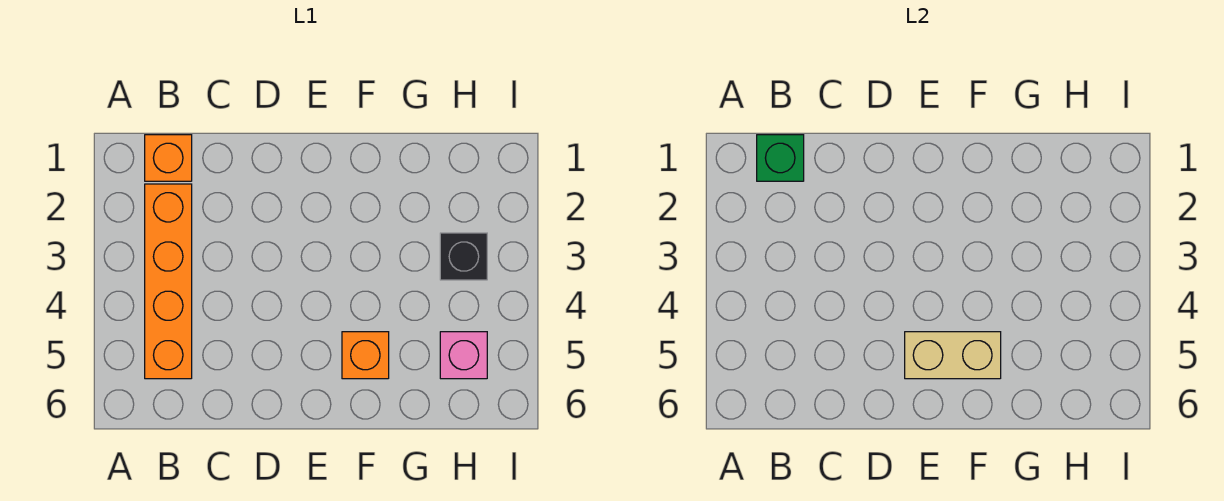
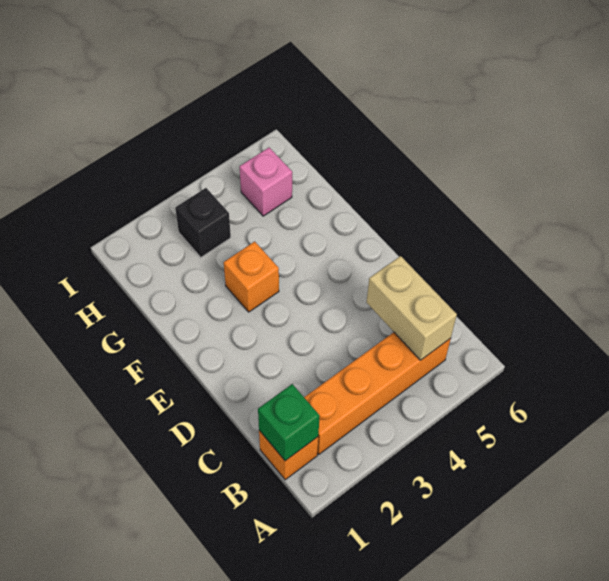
tan brick E5:F5 level 2 -> tan brick B5:C5 level 2
orange brick F5 level 1 -> orange brick F3 level 1

